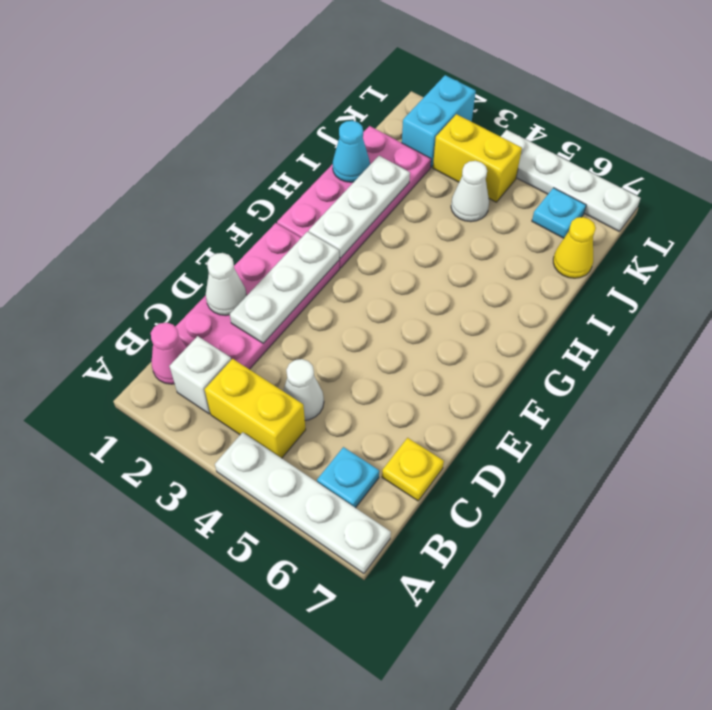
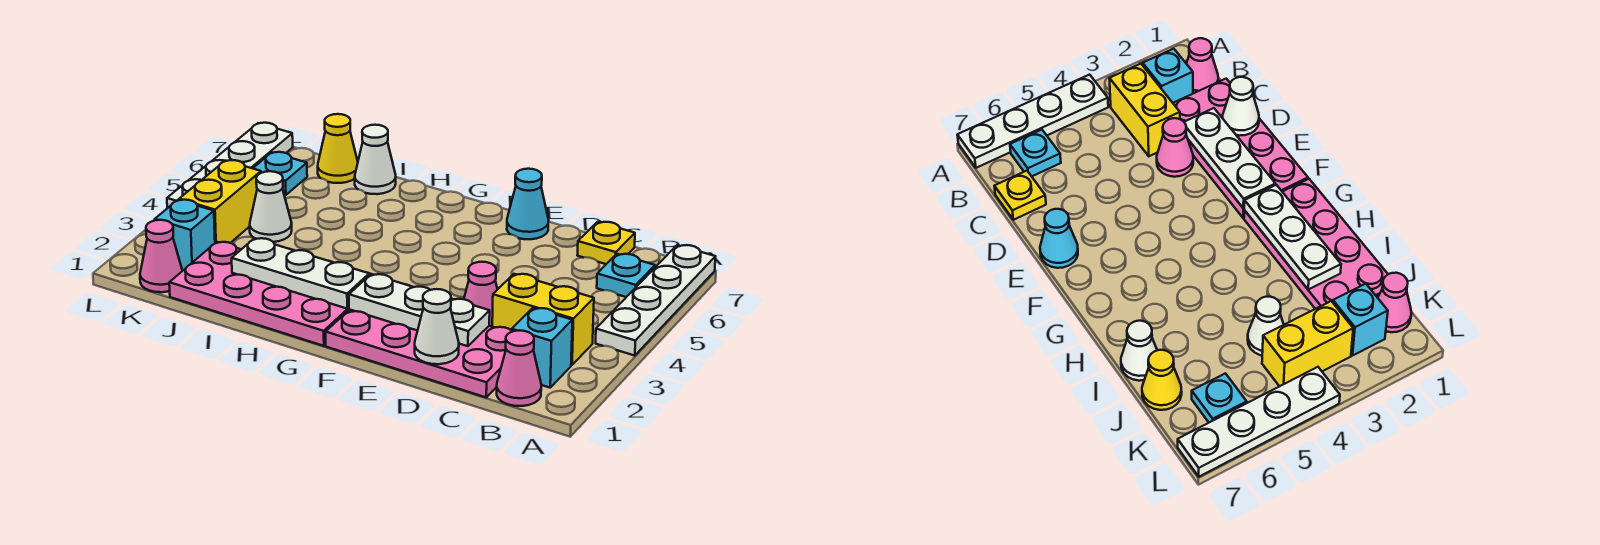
white brick B2 level 1 -> cyan brick B2 level 1
yellow brick B3:B4 level 1 -> yellow brick B3:C3 level 1
white cone C4 level 1 -> white cone I7 level 1
none -> pink cone D3 level 1
cyan cone I1 level 2 -> cyan cone E7 level 1
none -> pink cone K1 level 1
cyan brick K2:L2 level 1 -> cyan brick K2 level 1

